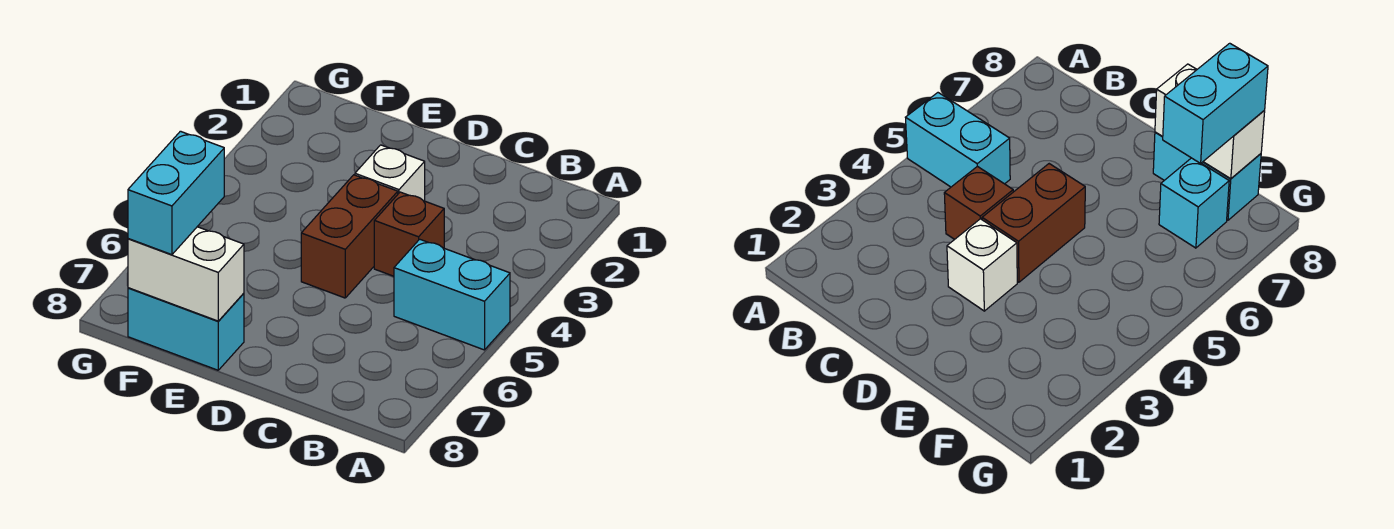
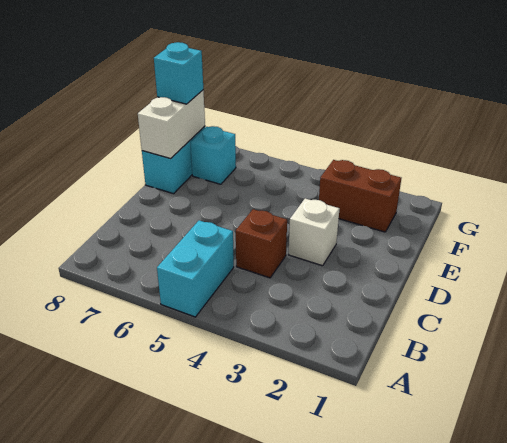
brown brick D4:D5 level 1 -> brown brick F2:F3 level 1
cyan brick F7:F8 level 3 -> cyan brick F8 level 3

